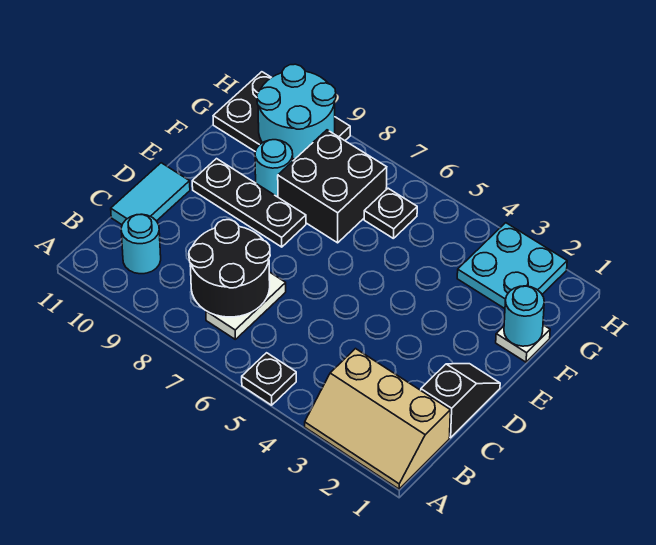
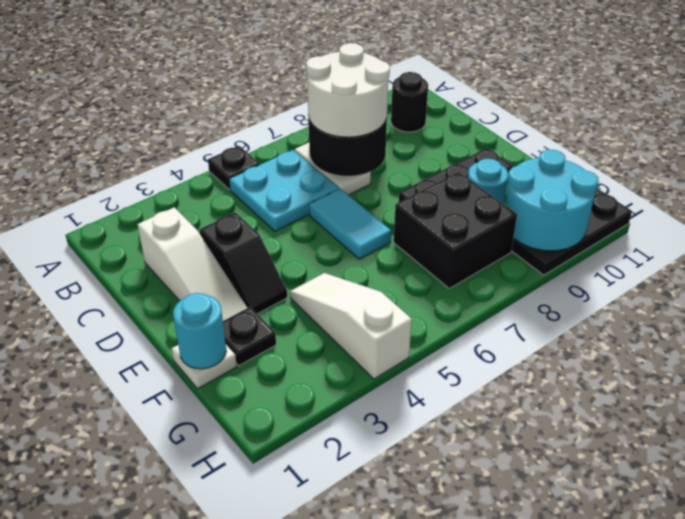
tan slope A1:B3 level 1 top B -> none
none -> white round brick B7:C8 level 3
cyan round brick B10 level 1 -> black round brick B10 level 1
black slope C1:D1 level 1 top C -> black slope D3:E3 level 1 top D
none -> white slope C2:E2 level 1 top C
cyan tile C11:D11 level 1 -> cyan tile D6:E6 level 1
none -> white slope F4:H4 level 1 top H
cyan plate G2:H3 level 1 -> cyan plate B5:C6 level 1
black plate G6 level 1 -> black plate F2 level 1

